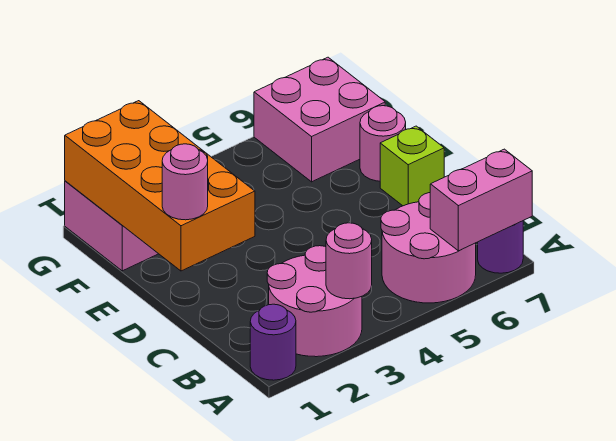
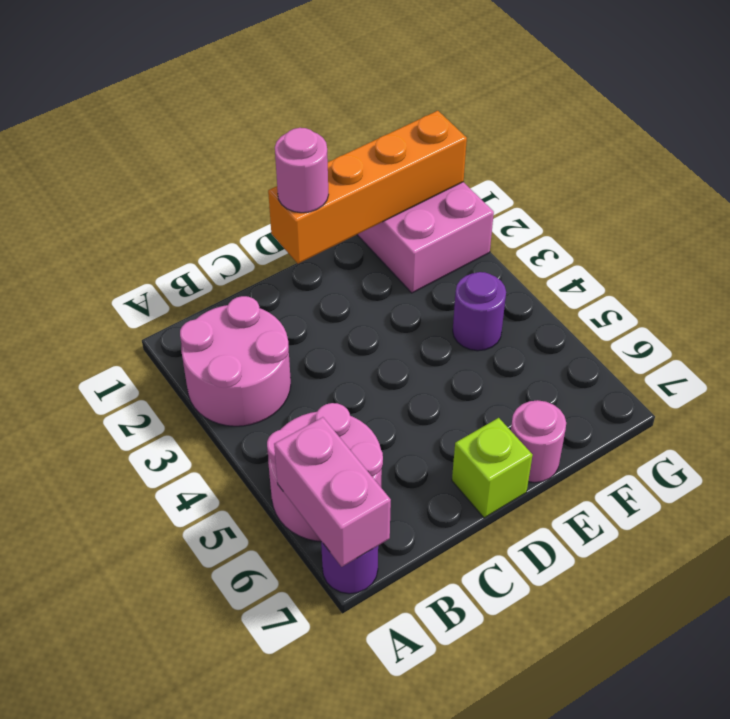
purple round brick A1 level 1 -> purple round brick F4 level 1
pink round brick A3 level 2 -> none
orange brick D1:G2 level 2 -> orange brick D1:G1 level 2
pink brick F6:G7 level 1 -> none

